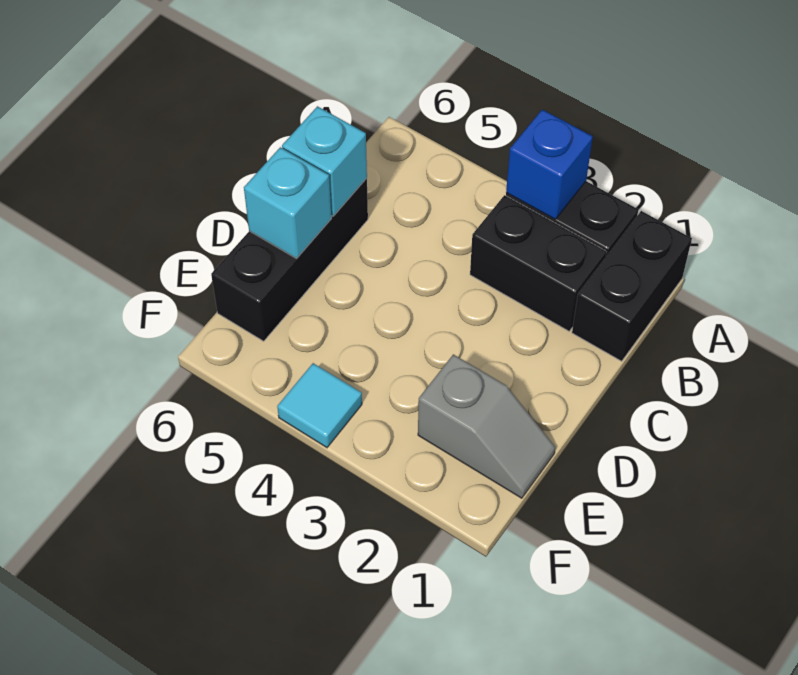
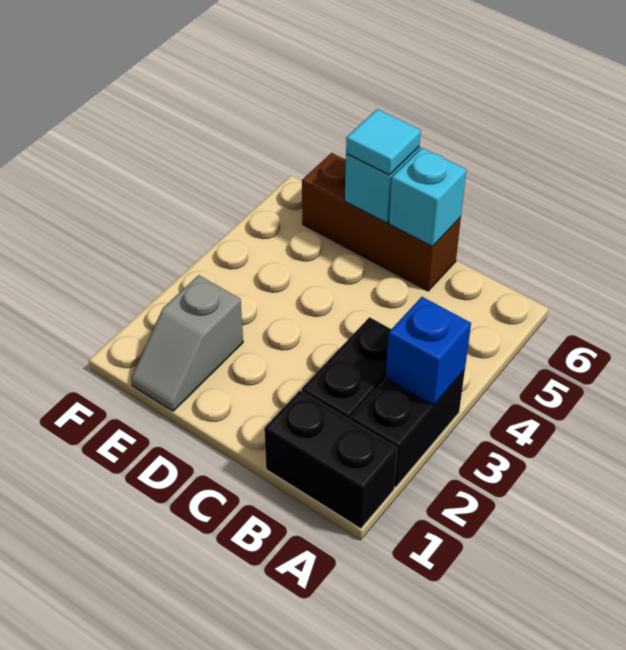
black brick C6:E6 level 1 -> brown brick C6:E6 level 1
cyan tile F4 level 1 -> cyan tile D6 level 3

